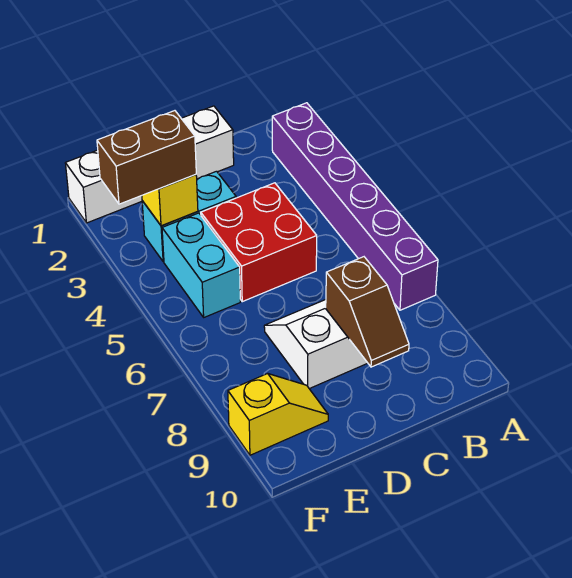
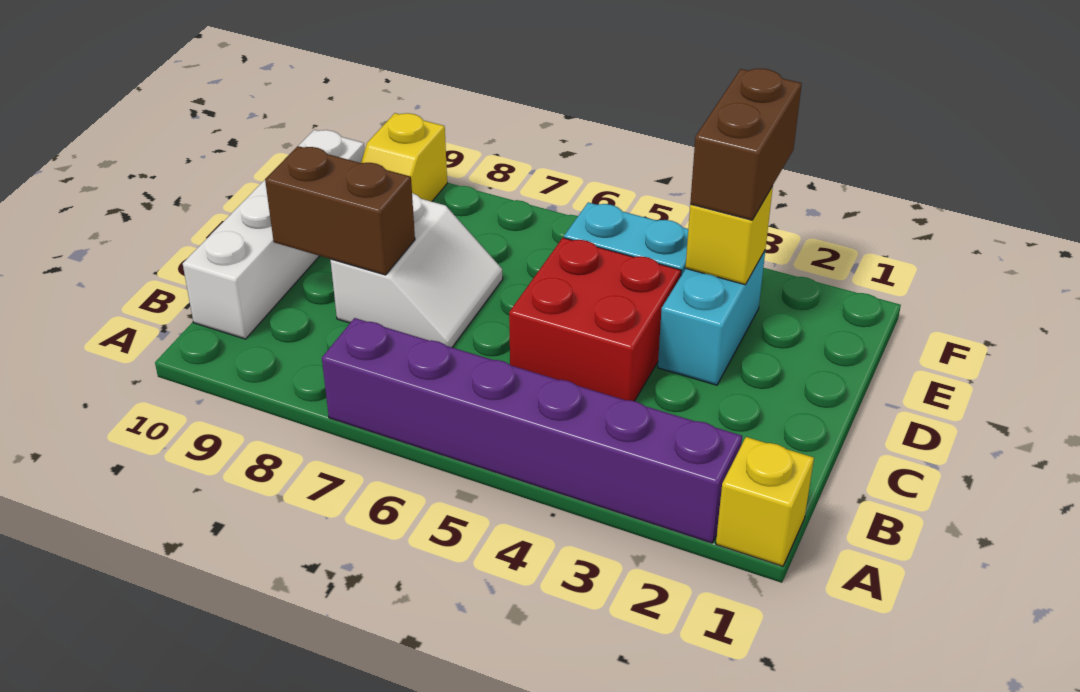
none -> yellow brick A1 level 1
white brick C1:F1 level 1 -> white brick B10:E10 level 1
brown slope C8:C9 level 2 top 8 -> brown brick C8:C9 level 2

